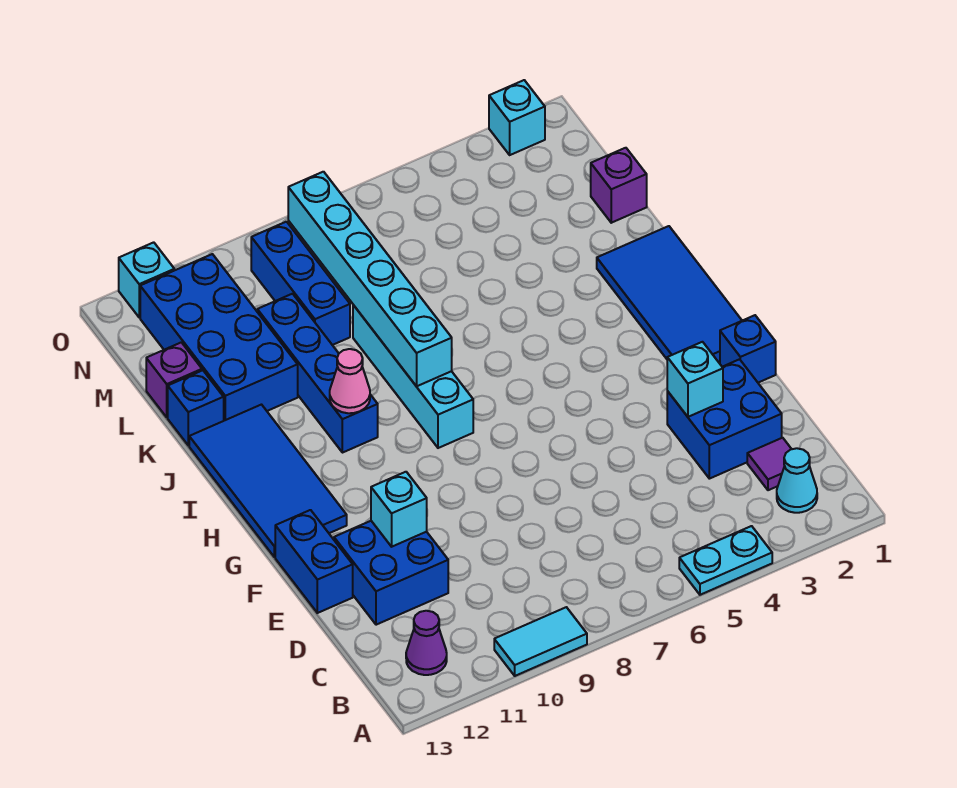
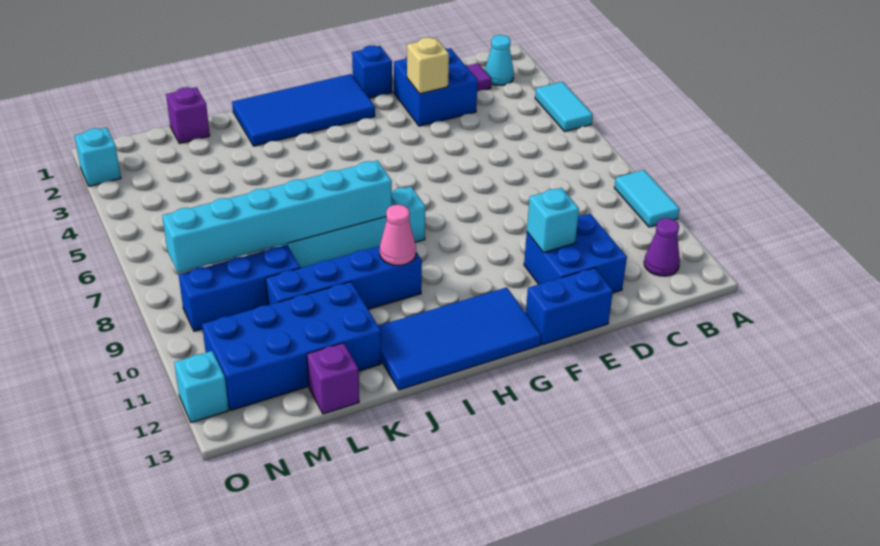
cyan plate A4:A5 level 1 -> cyan tile A4:A5 level 1
cyan brick E3 level 2 -> tan brick E3 level 2
blue brick K13 level 1 -> none

